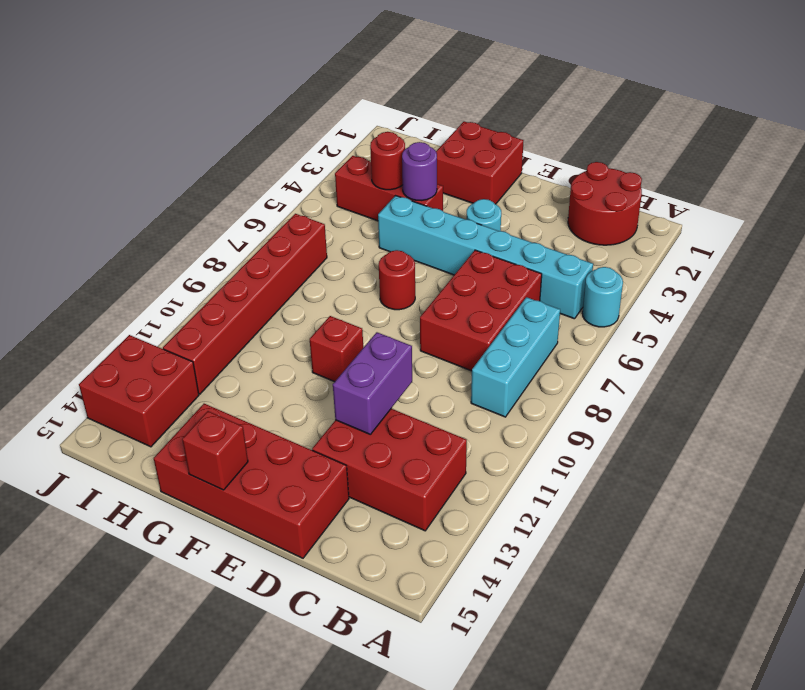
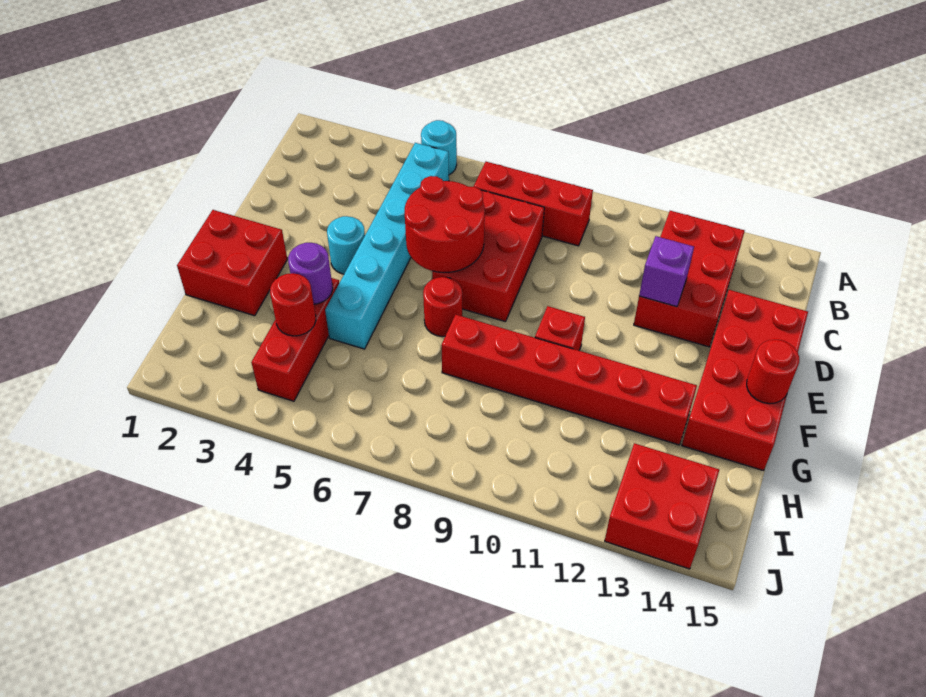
red round brick B1:C2 level 1 -> red round brick D6:E7 level 2
cyan brick B7:B9 level 1 -> red brick B7:B9 level 1
red brick C6:D8 level 1 -> red brick C7:E8 level 1
purple brick D11:D12 level 2 -> purple brick D12 level 2
red brick F15 level 2 -> red round brick F15 level 2
red brick I7:I12 level 1 -> red brick G8:G13 level 1

